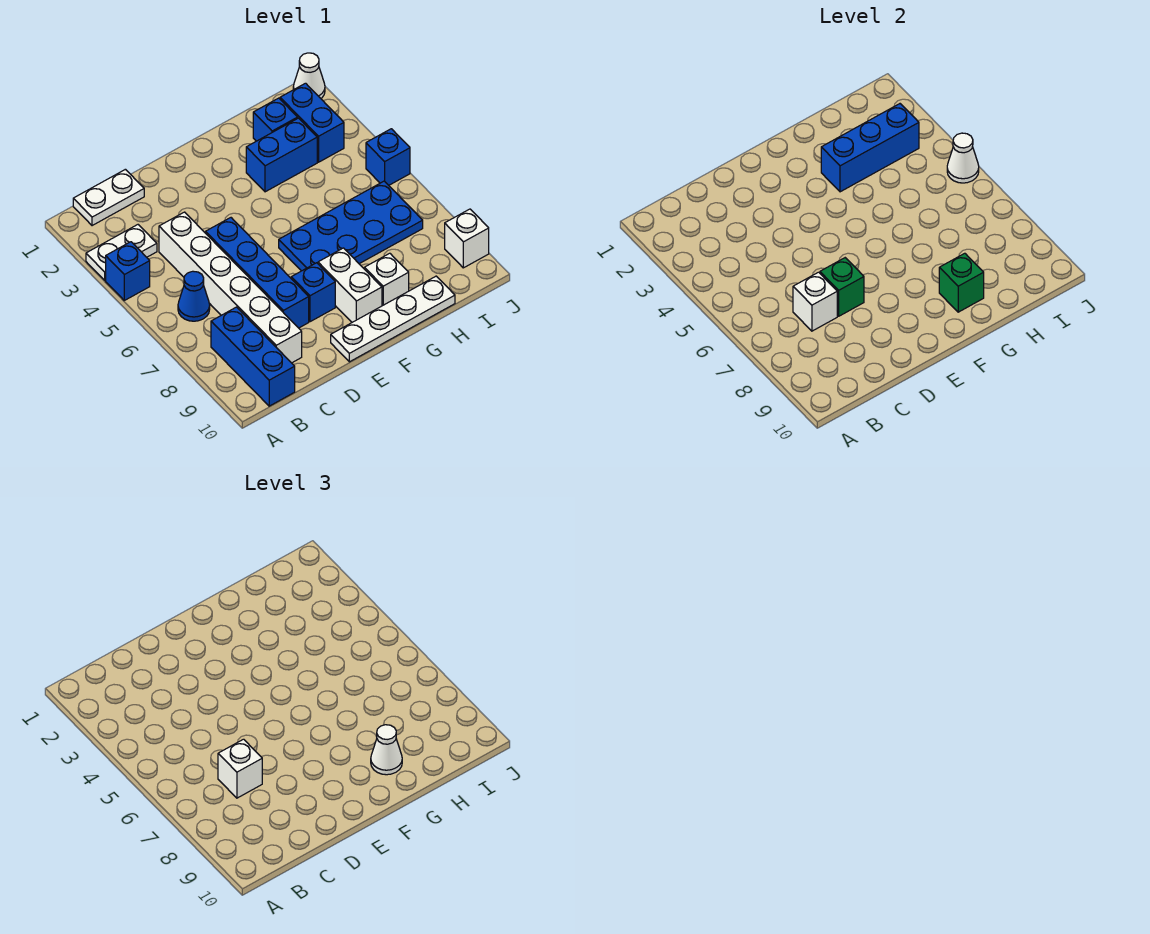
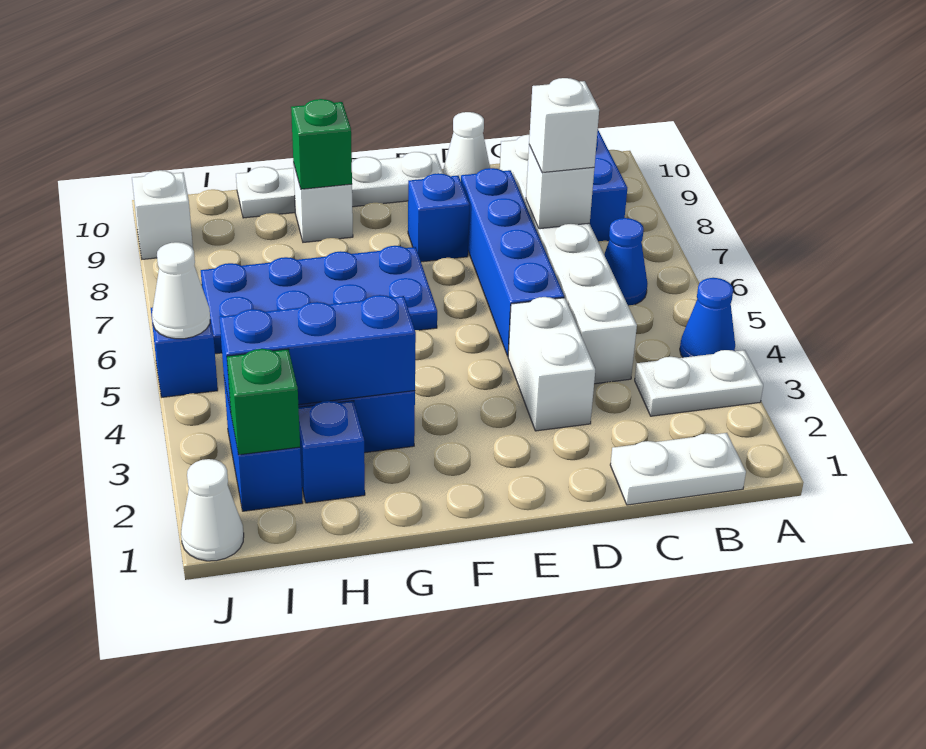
blue brick A4 level 1 -> blue cone A4 level 1
green brick D7 level 2 -> green brick I2 level 2
white brick F8:F9 level 1 -> white brick D3:D4 level 1
white cone G9 level 3 -> white cone D10 level 1

